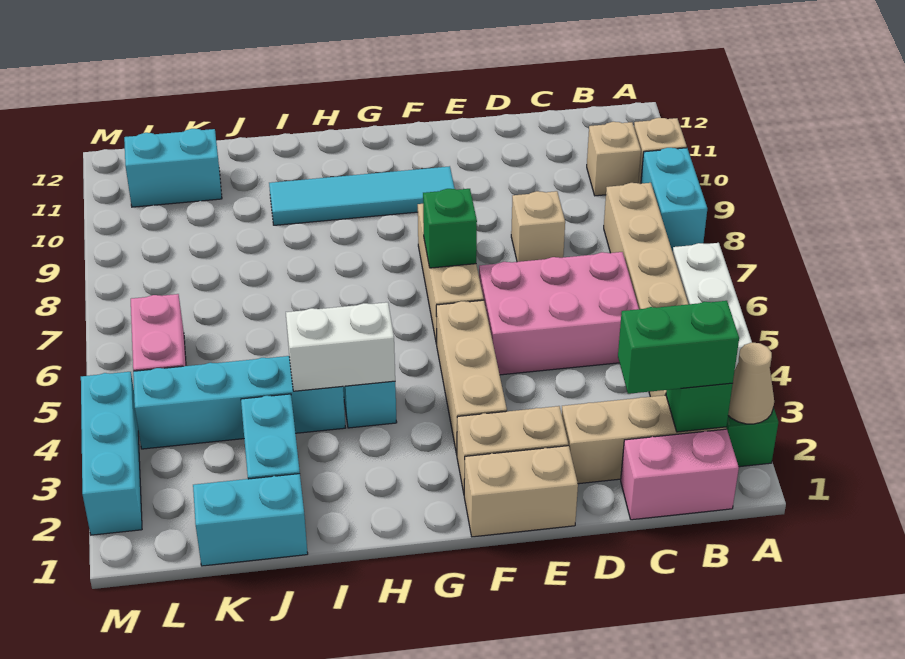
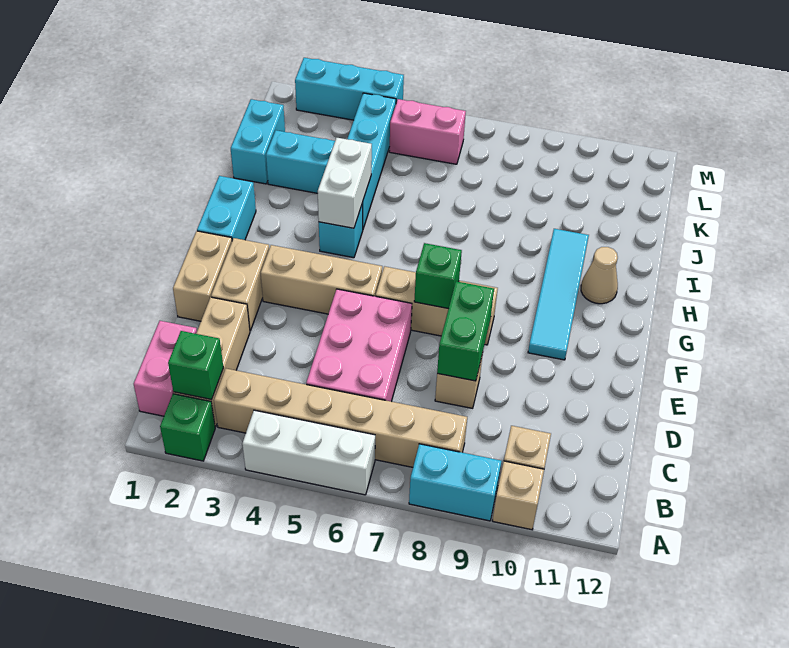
tan cone A2 level 2 -> tan cone H11 level 1
green brick B2:C2 level 3 -> green brick D8:E8 level 2
cyan brick K11:L11 level 1 -> cyan brick G1:H1 level 1

